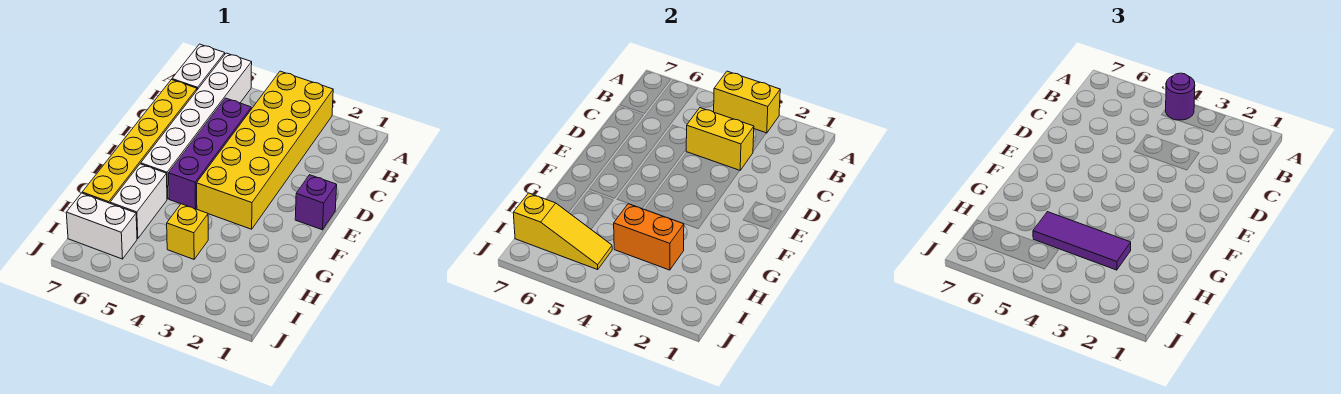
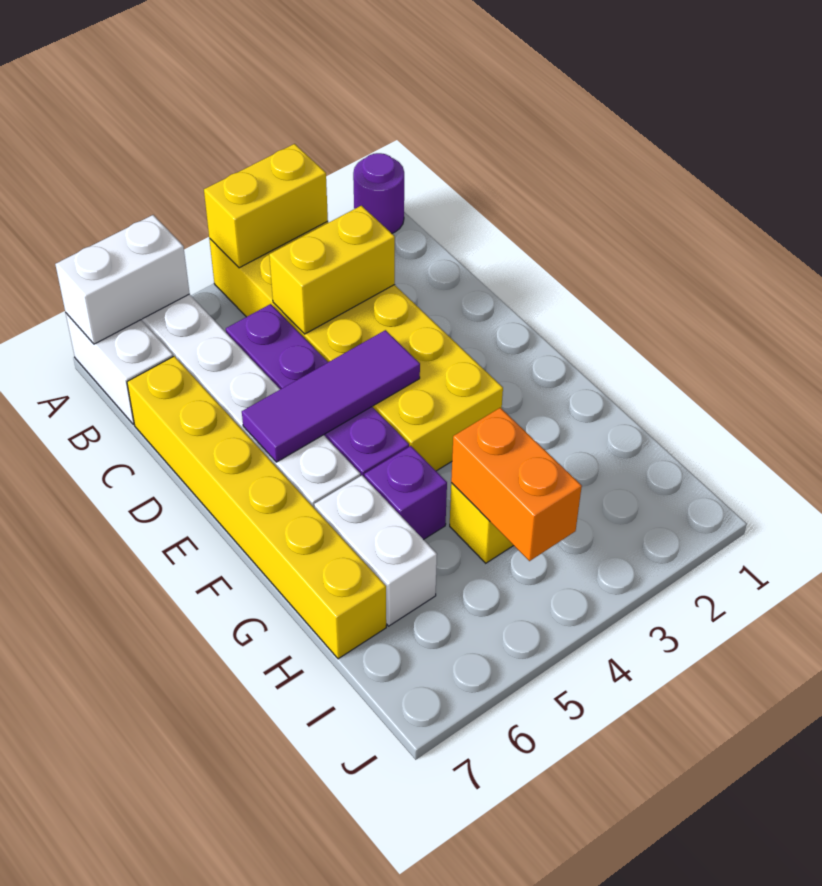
purple round brick A4 level 3 -> purple round brick A1 level 1
purple brick E1 level 1 -> purple brick G5 level 1
orange brick H3:H4 level 2 -> orange brick H4:I4 level 2
purple tile H3:H5 level 3 -> purple tile E4:E6 level 2
yellow slope I5:I7 level 2 top 7 -> none
white brick I6:I7 level 1 -> white brick A6:A7 level 2

